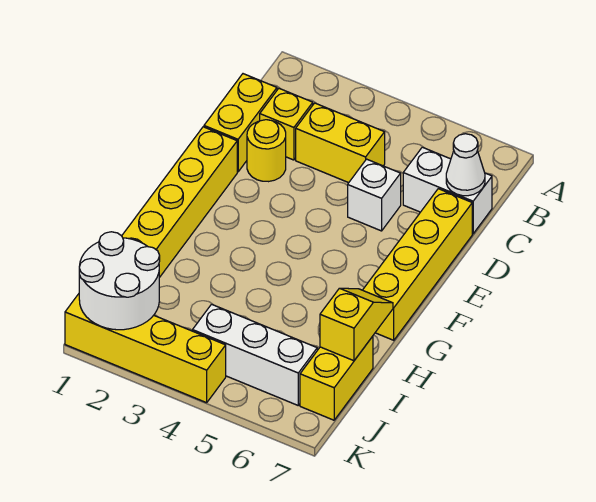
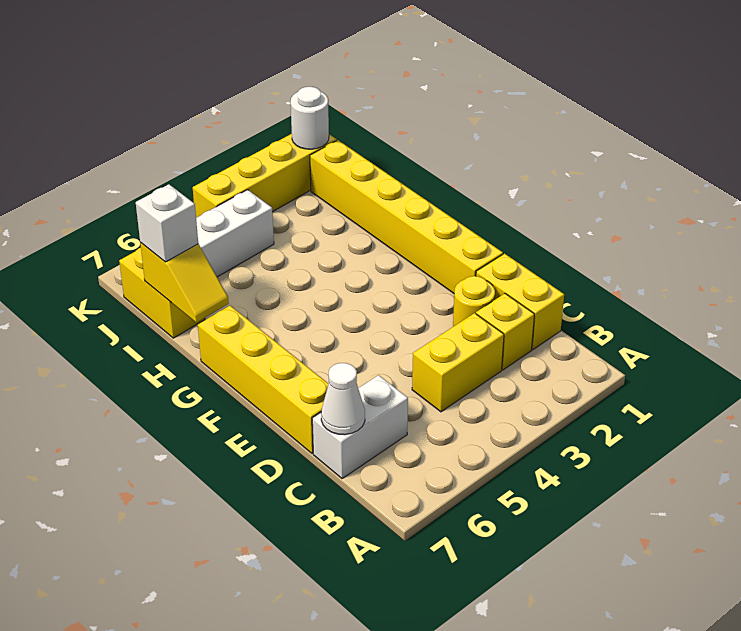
white brick D5 level 1 -> white brick I7 level 3
white round brick J1:K2 level 2 -> white round brick K1 level 2

